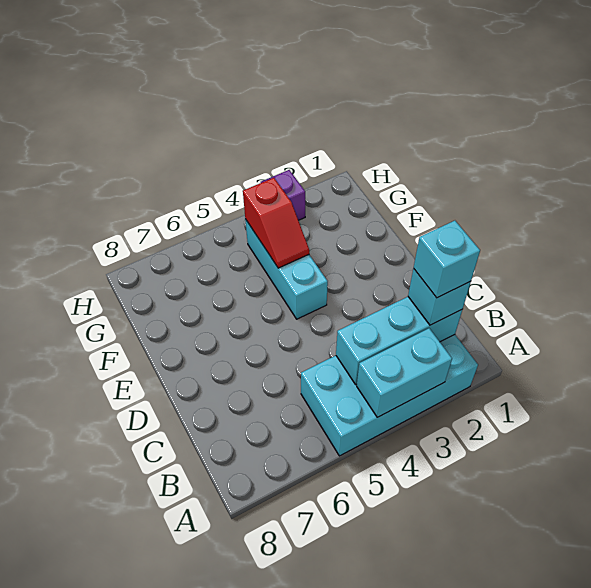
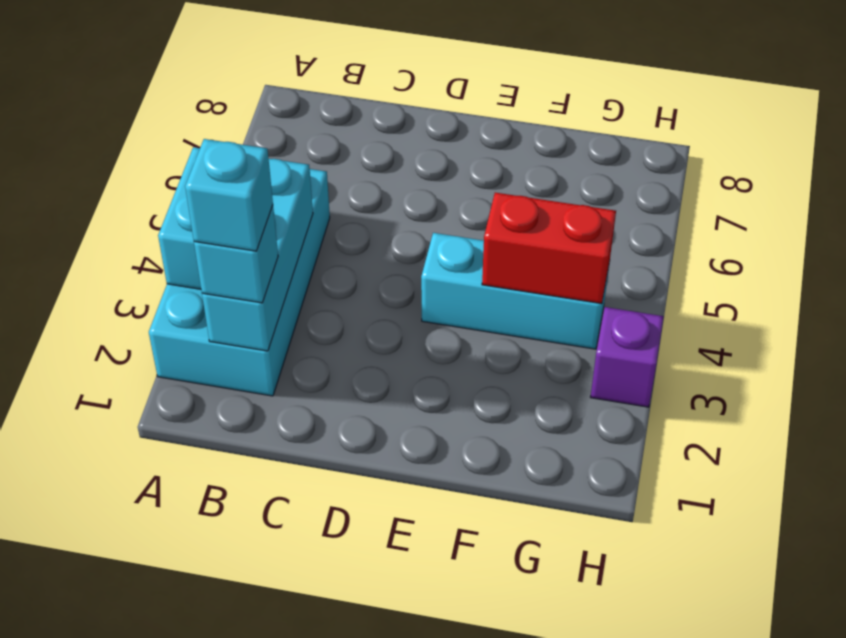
red slope F4:G4 level 2 top G -> red brick F4:G4 level 2

